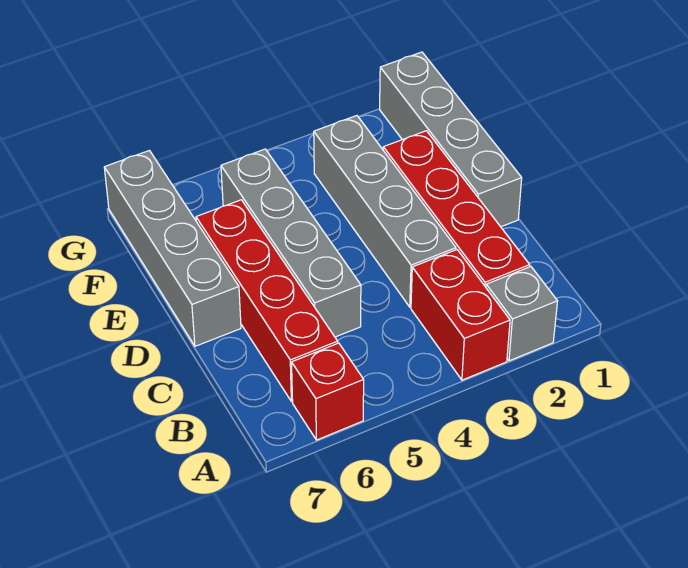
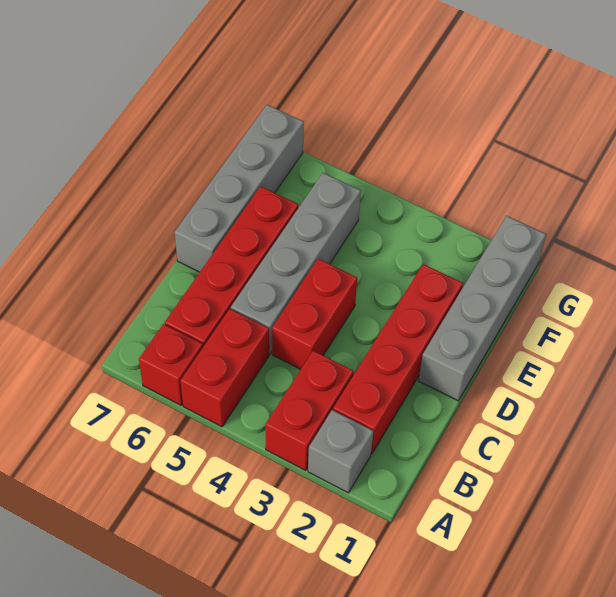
none -> red brick A5:B5 level 1
grey brick C3:F3 level 1 -> none
none -> red brick C4:D4 level 1

